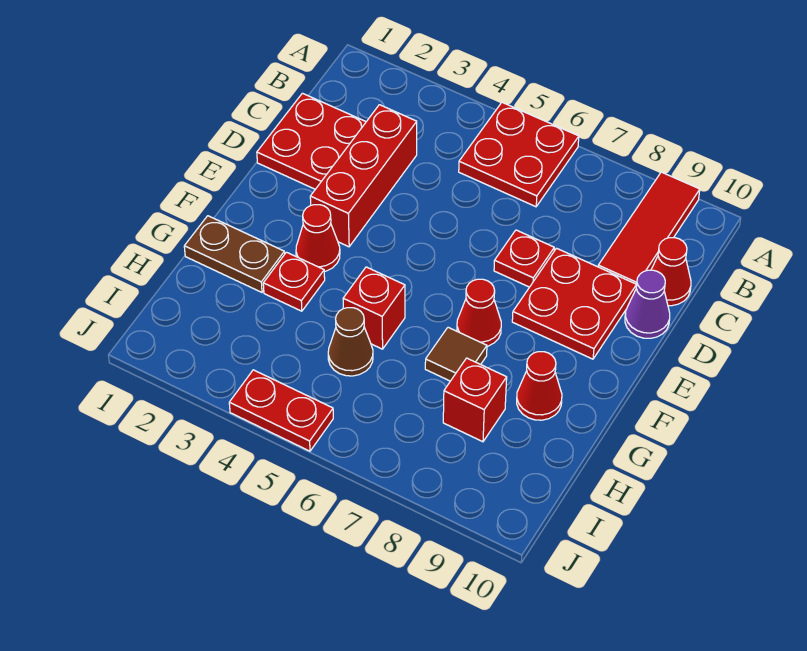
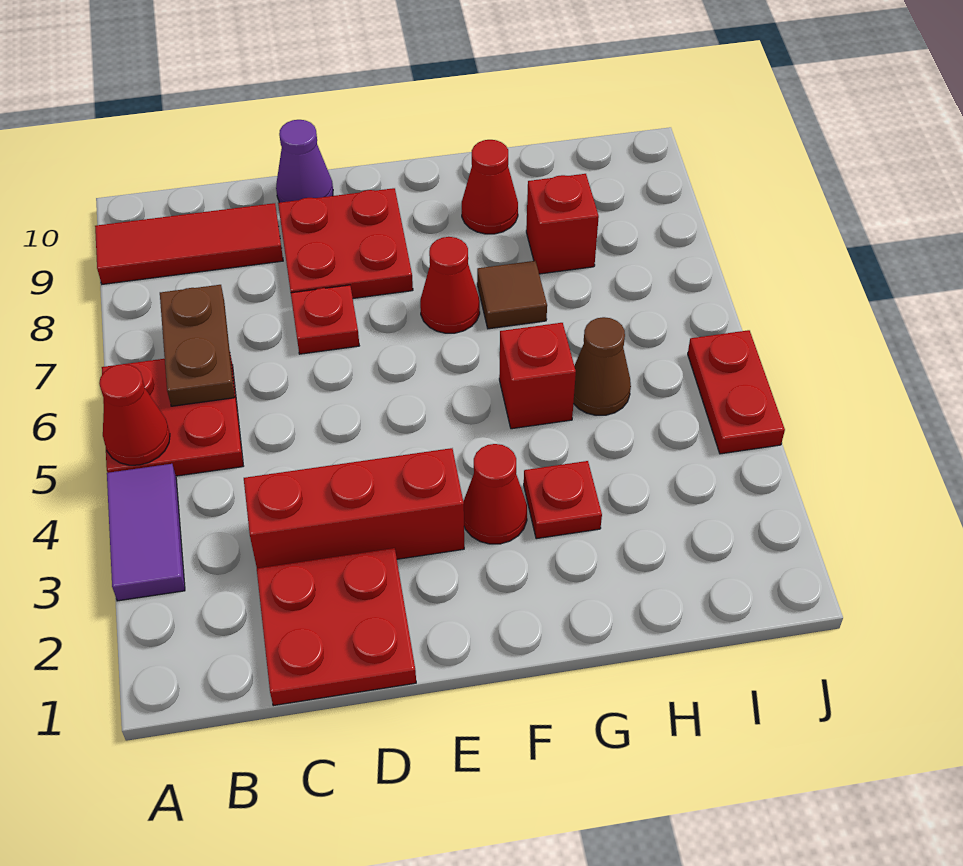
none -> purple tile A3:A4 level 1
red cone C10 level 1 -> red cone A5 level 2
brown plate G1:G2 level 1 -> brown plate B6:B7 level 2

